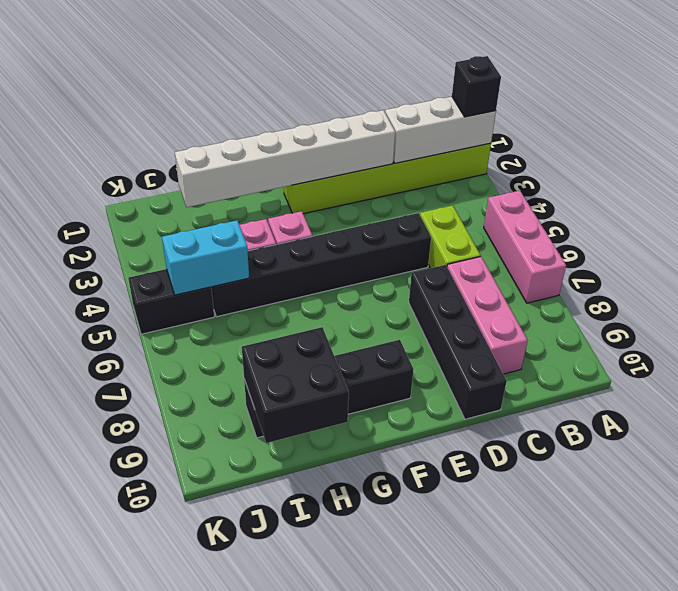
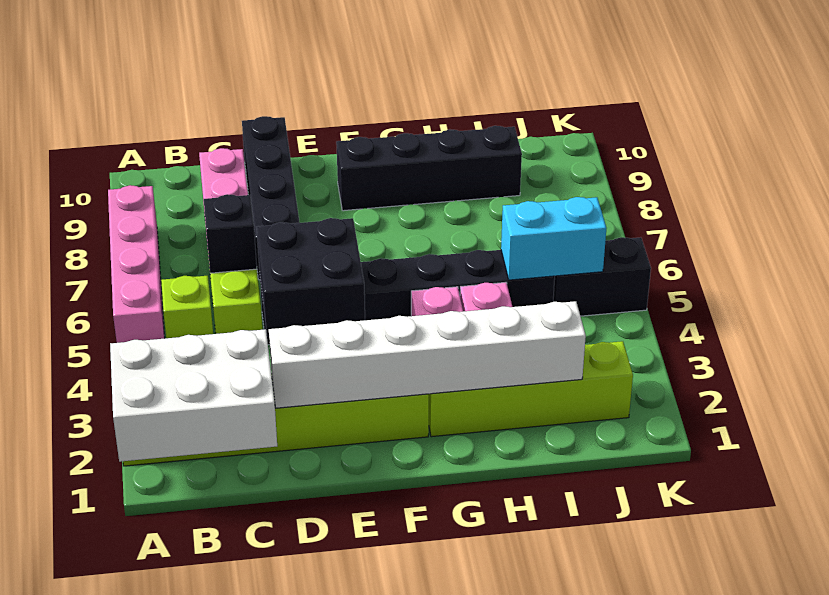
white brick A2:C2 level 2 -> white brick A1:C2 level 2
black brick A2 level 3 -> black brick C6 level 2
pink brick A5:A7 level 1 -> pink brick A5:A8 level 1
none -> lime brick B5 level 1
none -> lime brick G2:J2 level 1
black brick H9:I10 level 2 -> black brick D4:E5 level 2

